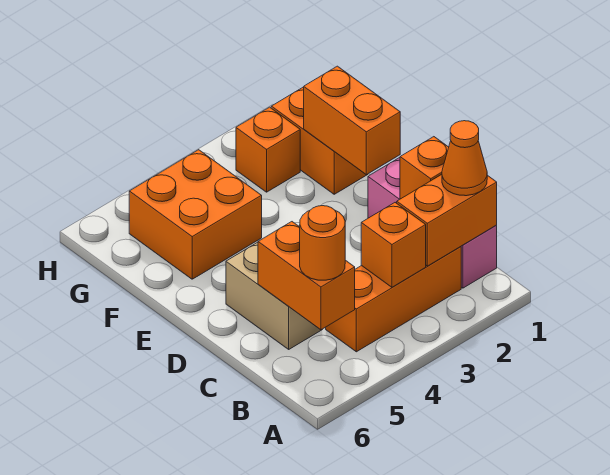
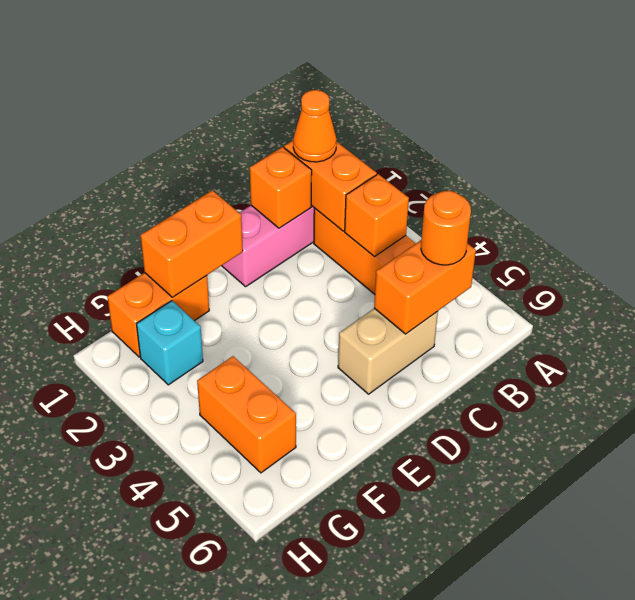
orange brick F4:G5 level 1 -> orange brick G4:G5 level 1
orange brick G2 level 1 -> cyan brick G2 level 1

